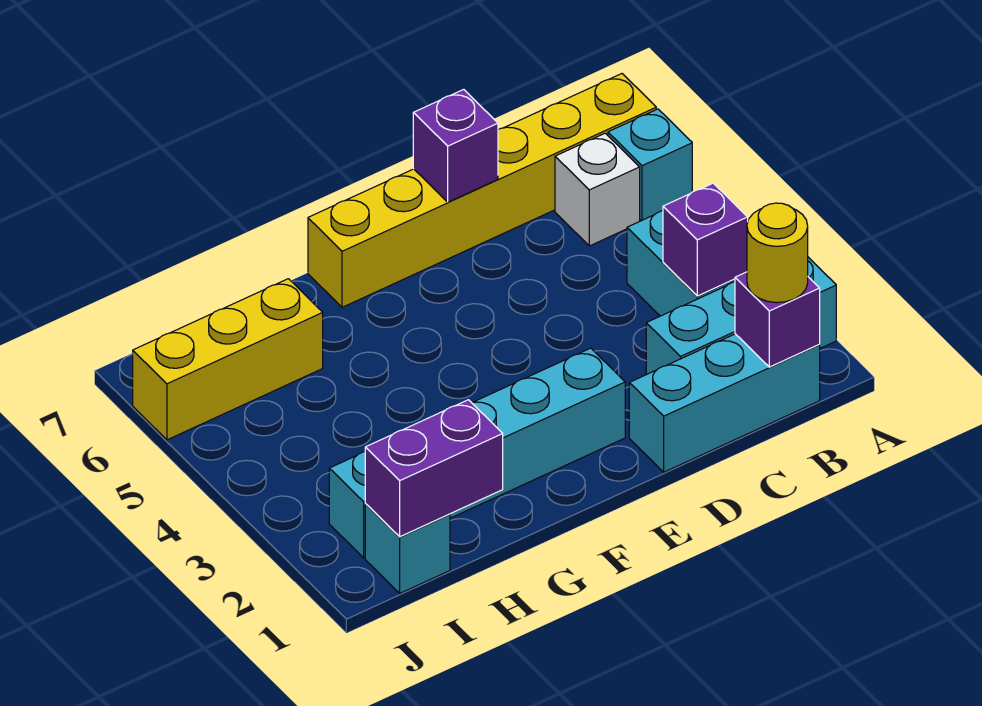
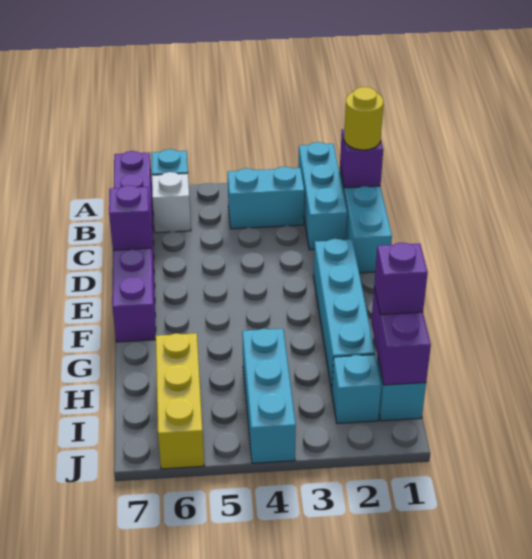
yellow brick A7:F7 level 1 -> purple brick A7:F7 level 1
purple brick B3 level 2 -> purple brick H1 level 3
none -> cyan brick H4:J4 level 1

